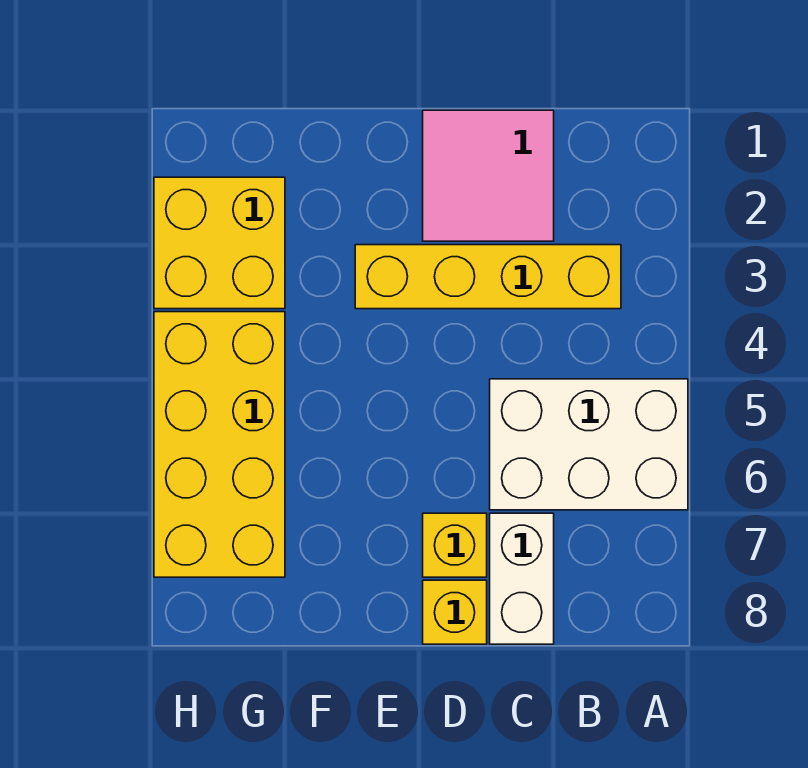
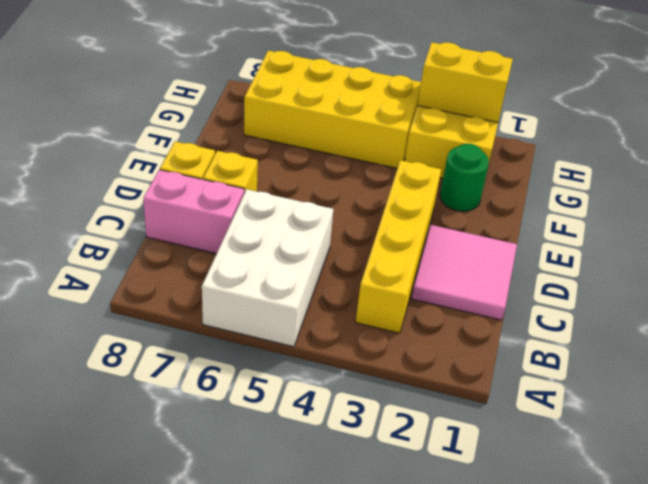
white brick C7:C8 level 1 -> pink brick C7:C8 level 1
none -> green round brick F2 level 1
none -> yellow brick H2:H3 level 2

